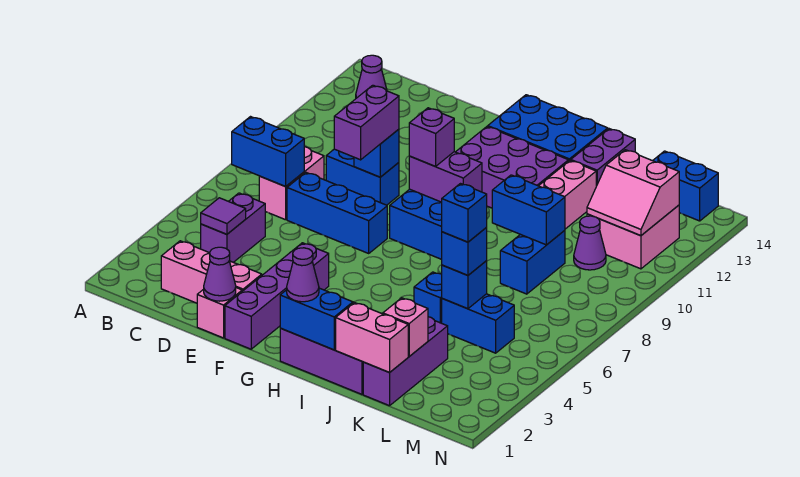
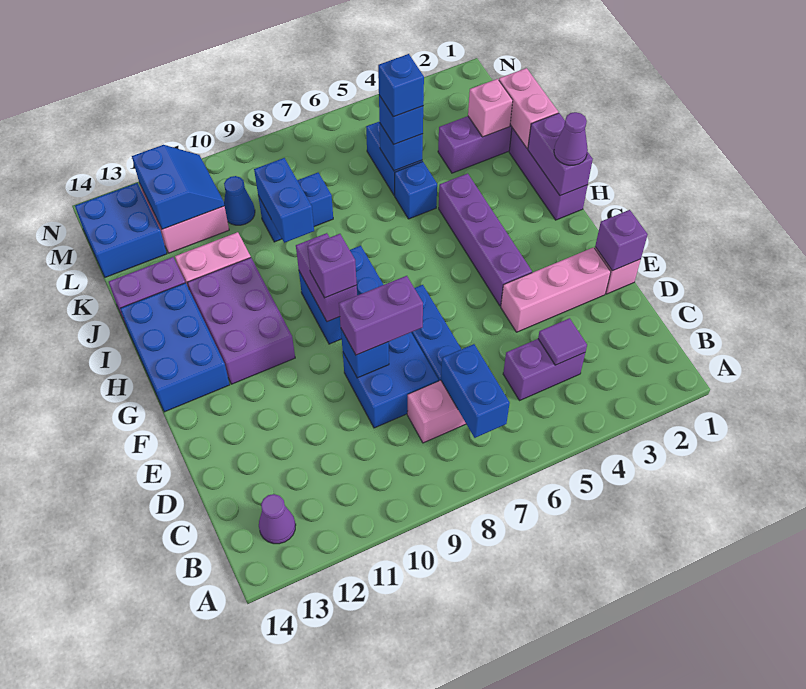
pink brick C2:E2 level 1 -> pink brick E2:E4 level 1
blue brick D9:E9 level 1 -> blue brick D8:E9 level 1
purple cone E1 level 2 -> purple brick E1 level 2
purple brick F1:F4 level 1 -> purple brick F4:I4 level 1
blue brick H1:I1 level 2 -> purple brick H1:I1 level 2
purple cone L10 level 1 -> blue cone L10 level 1
pink slope L11:M12 level 2 top 12 -> blue slope L11:M12 level 2 top 12
blue brick L14:M14 level 1 -> blue brick L13:M14 level 1

